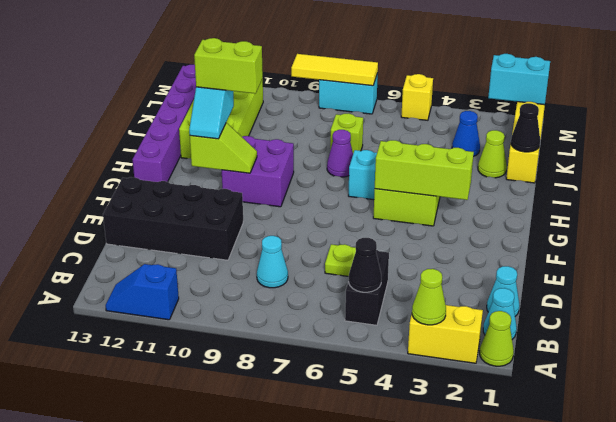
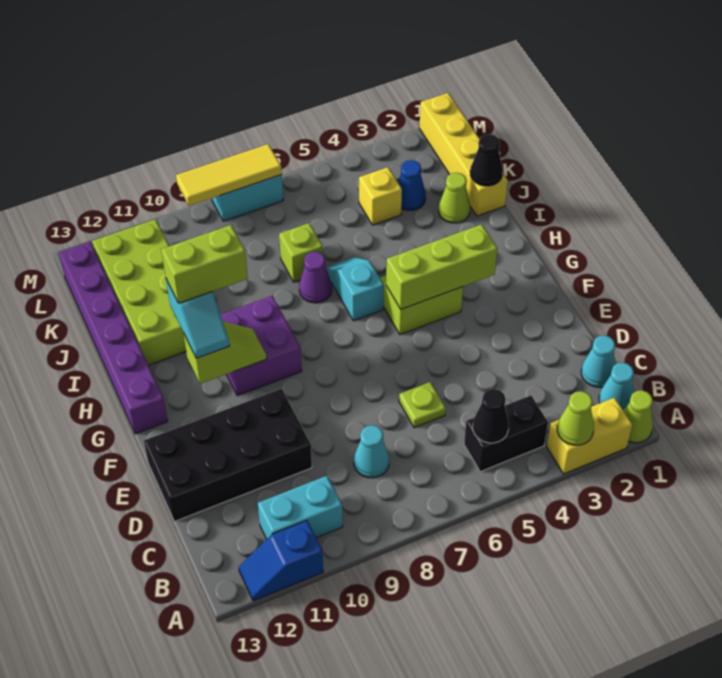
black brick B5:C5 level 1 -> black brick B4:B5 level 1
cyan brick M1:M2 level 2 -> cyan brick B10:B11 level 1
yellow brick M5 level 1 -> yellow brick K4 level 1

